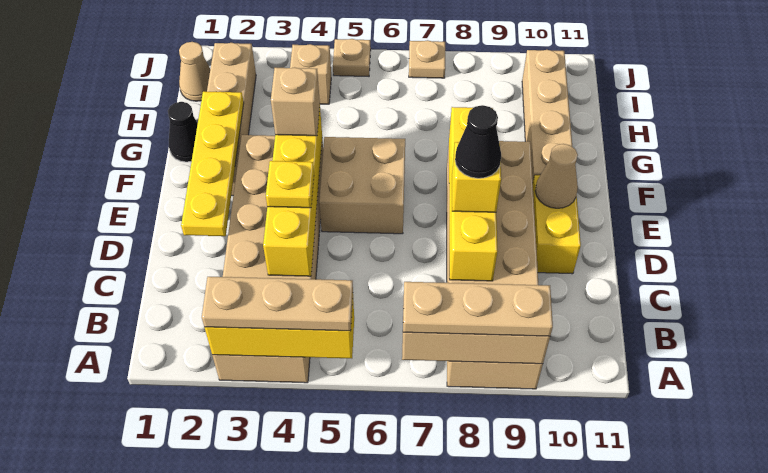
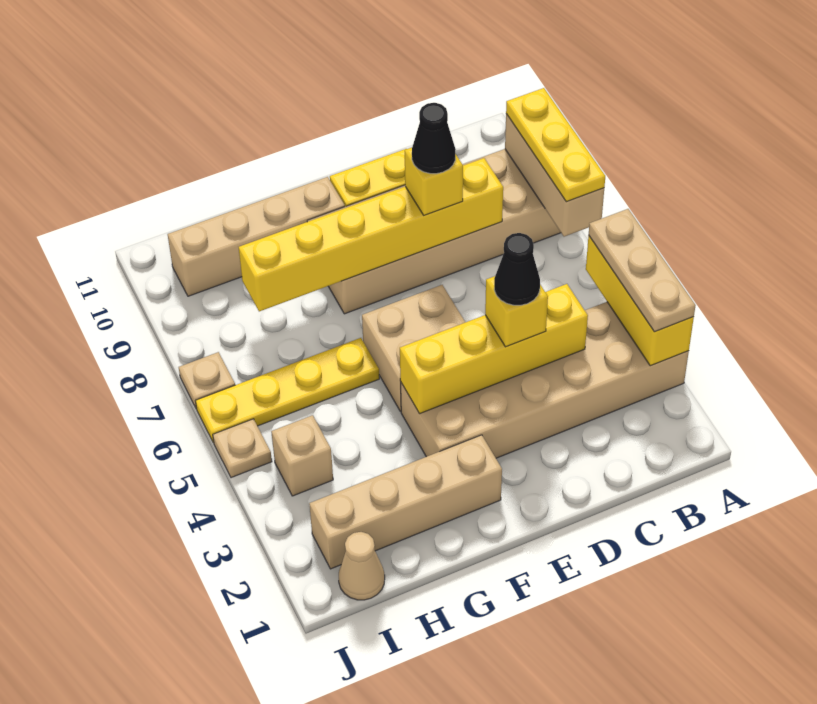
tan plate A7:A9 level 3 -> yellow plate A7:A9 level 3
yellow brick C8:F8 level 2 -> yellow brick C8:H8 level 2
yellow plate D2:G2 level 2 -> yellow plate G6:J6 level 1
yellow plate D4 level 3 -> yellow brick D4 level 3
tan cone E10 level 2 -> none
tan brick F4 level 3 -> none
black cone G1 level 1 -> black cone D4 level 4

